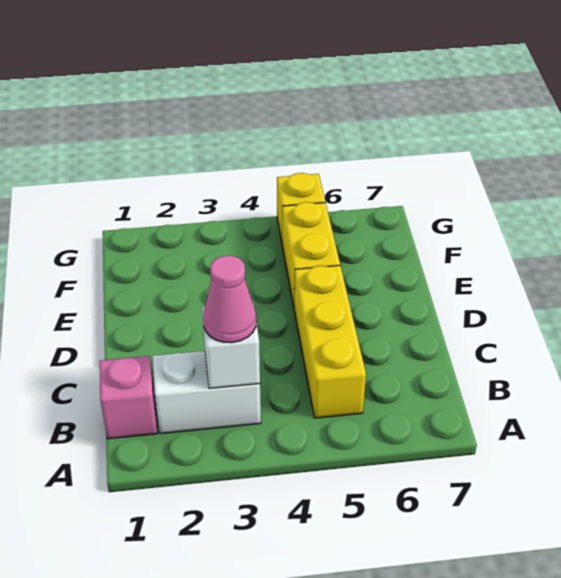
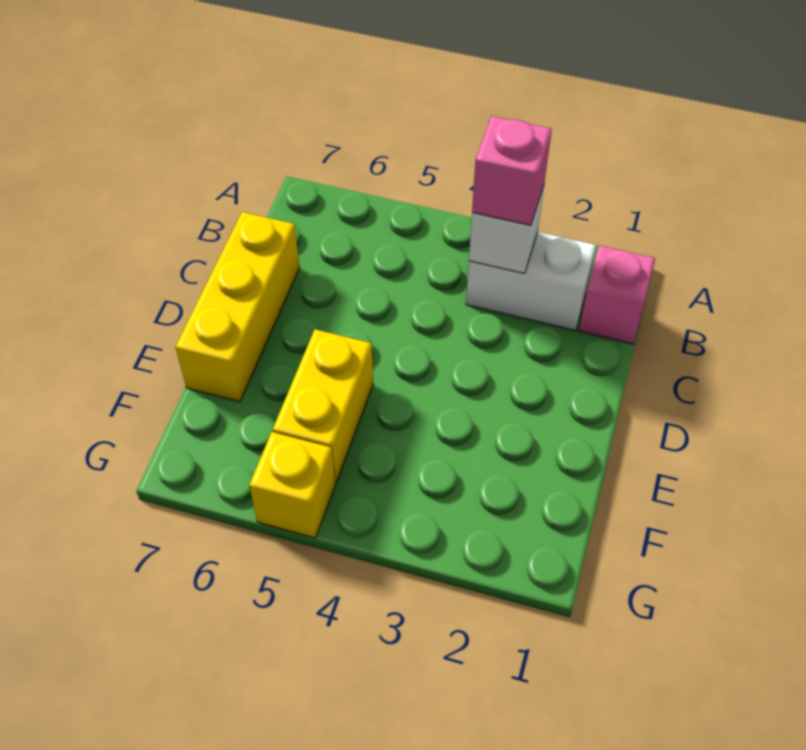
pink cone B3 level 3 -> pink brick B3 level 3
yellow brick B5:D5 level 1 -> yellow brick C7:E7 level 1

